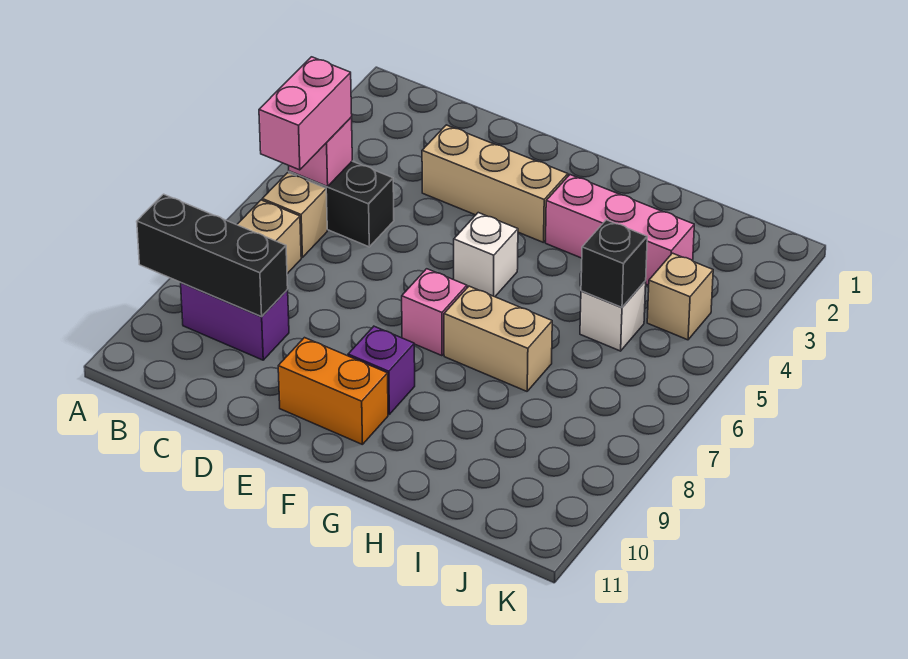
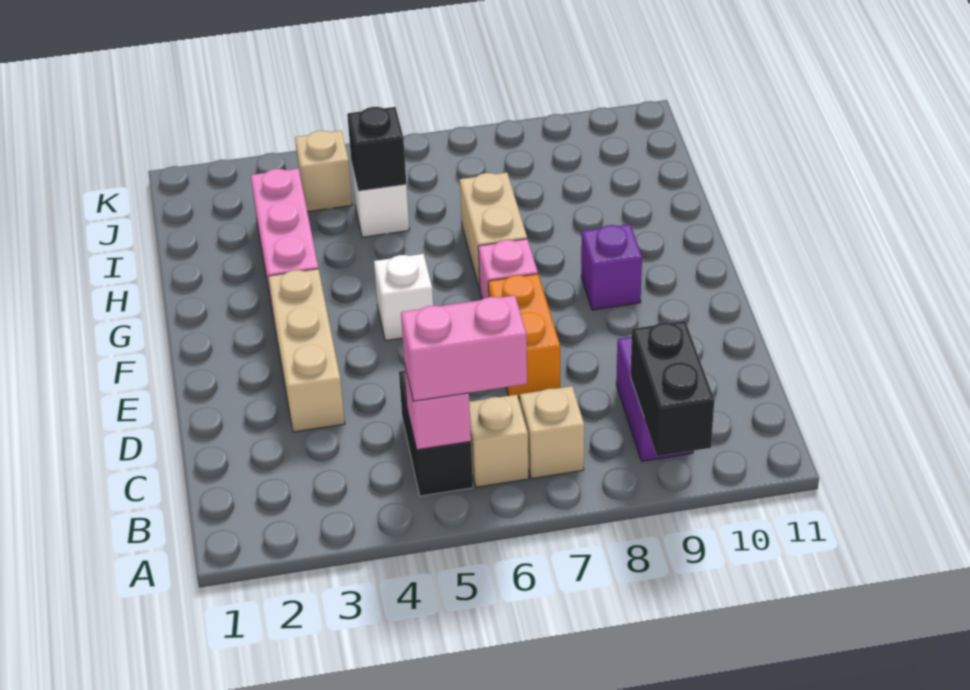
black brick A9:C9 level 2 -> black brick A9:B9 level 2
orange brick E10:F10 level 1 -> orange brick D7:E7 level 1

